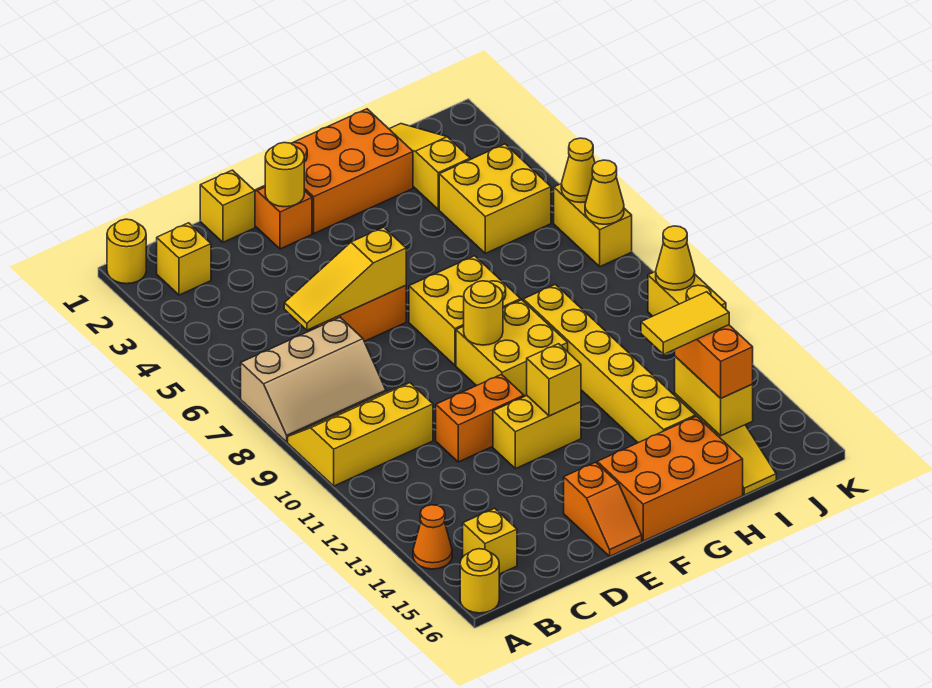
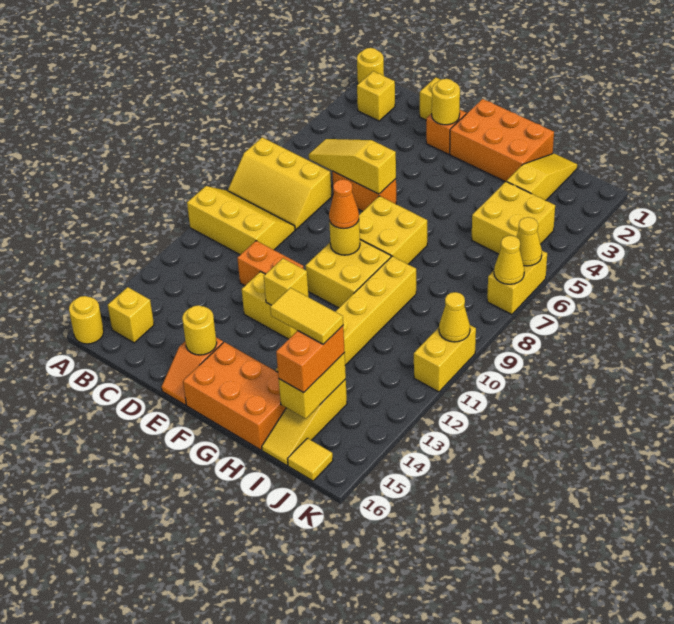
tan slope A7:C8 level 1 top 7 -> yellow slope A7:C8 level 1 top 7
orange cone A14 level 1 -> orange cone F9 level 3
none -> yellow round brick E15 level 2
none -> yellow tile J16 level 1

